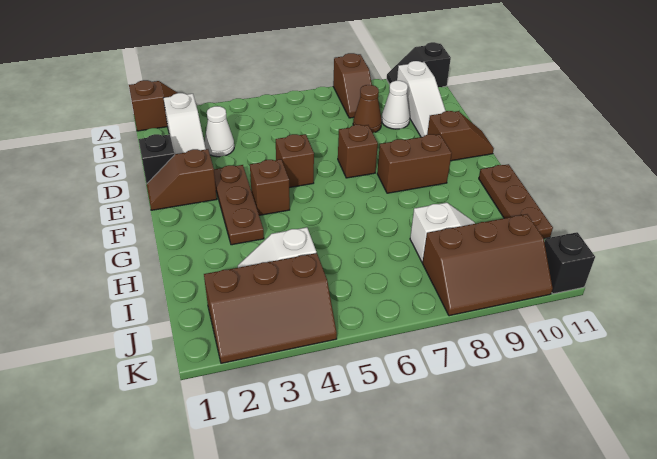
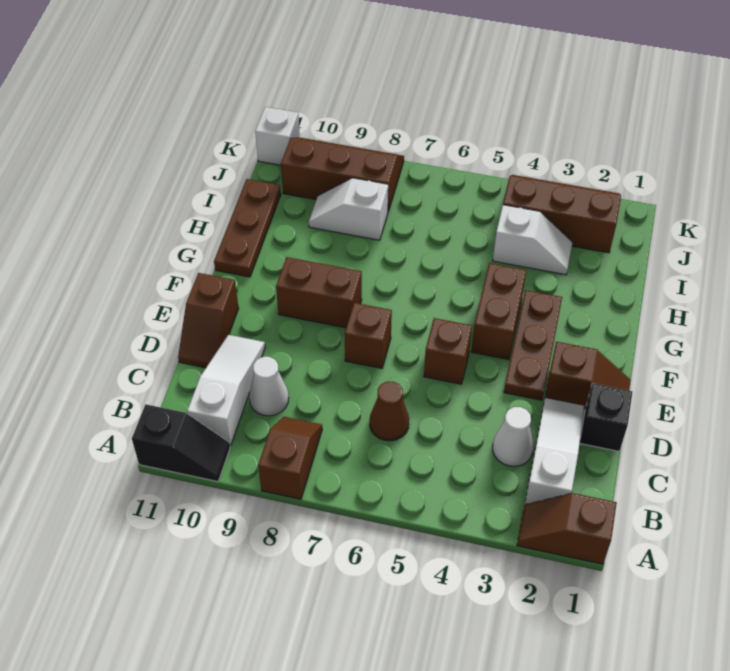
brown cone C8 level 1 -> brown cone C6 level 1
brown slope E10:E11 level 1 top 10 -> brown slope D11:E11 level 1 top E
brown brick F4 level 1 -> brown brick F4:G4 level 1
black brick K11 level 1 -> white brick K11 level 1

